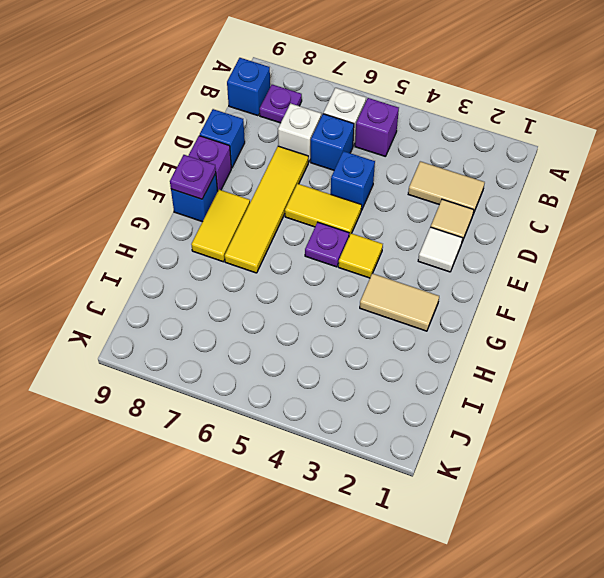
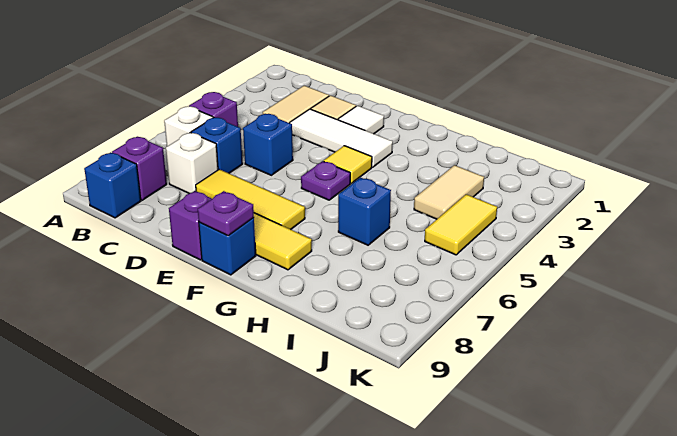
purple plate B8 level 1 -> purple brick B8 level 1
none -> white tile D3:F3 level 1
yellow tile D7:G7 level 1 -> yellow tile D7:F7 level 1
blue brick D9 level 1 -> blue brick H6 level 1
yellow tile E5:E6 level 1 -> yellow tile J4:J5 level 1
tan tile G2:G3 level 1 -> tan tile I3:I4 level 1

